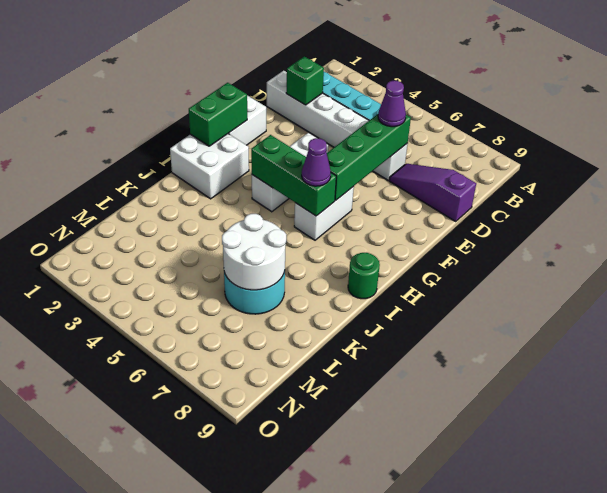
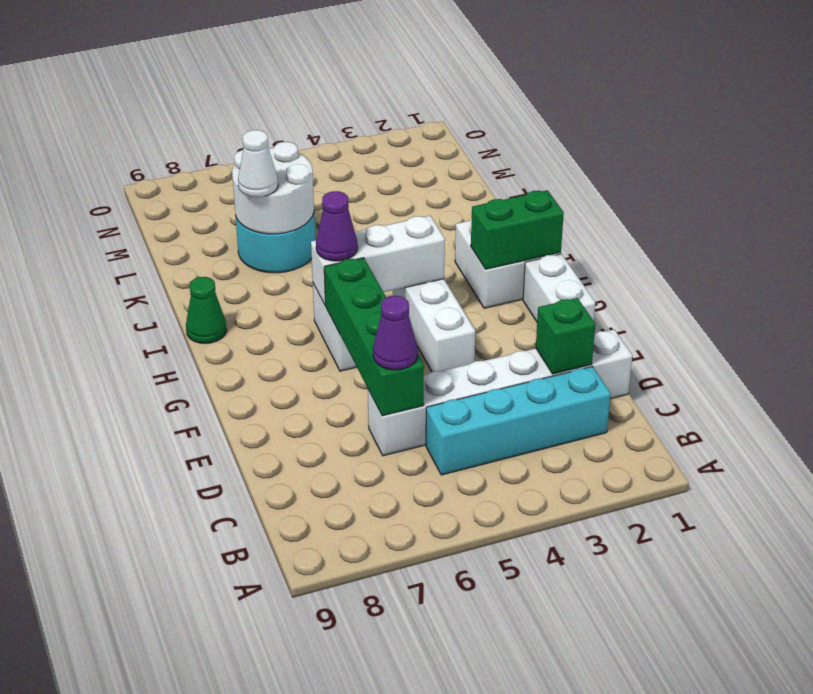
purple slope D7:D9 level 1 top 9 -> none
green brick G1:H1 level 2 -> green brick H1:H2 level 2
green brick H4:H6 level 2 -> white brick H4:H6 level 2
green round brick I9 level 1 -> green cone I9 level 1
none -> white cone K7 level 3

